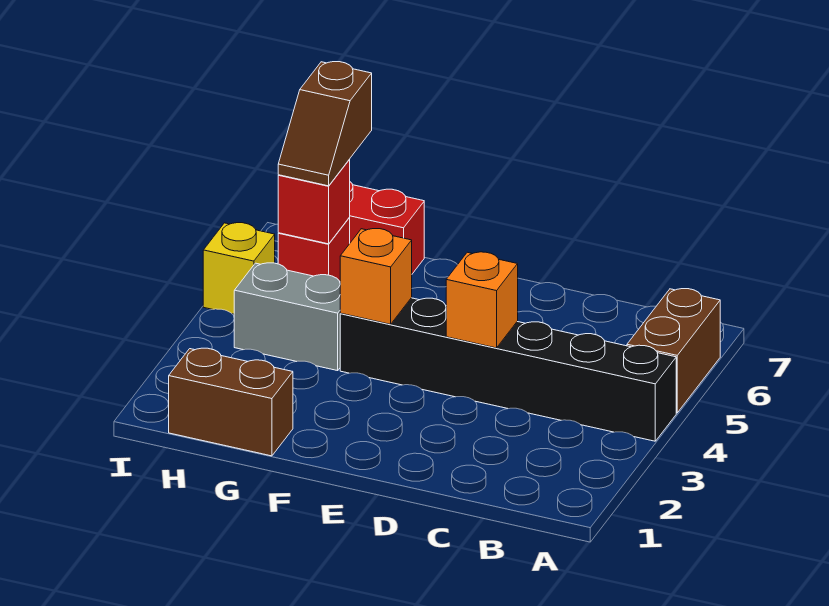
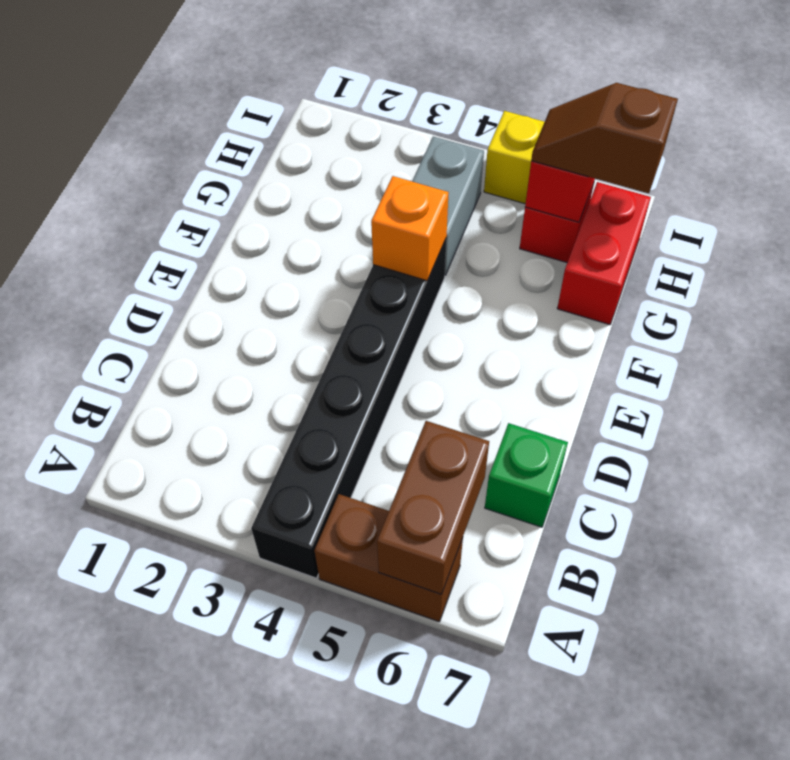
none -> green brick C7 level 1
orange brick D4 level 2 -> none
brown brick G1:H1 level 1 -> brown brick A6:B6 level 2

